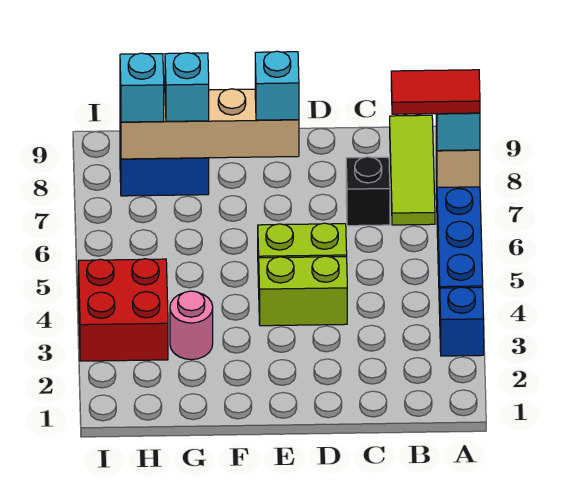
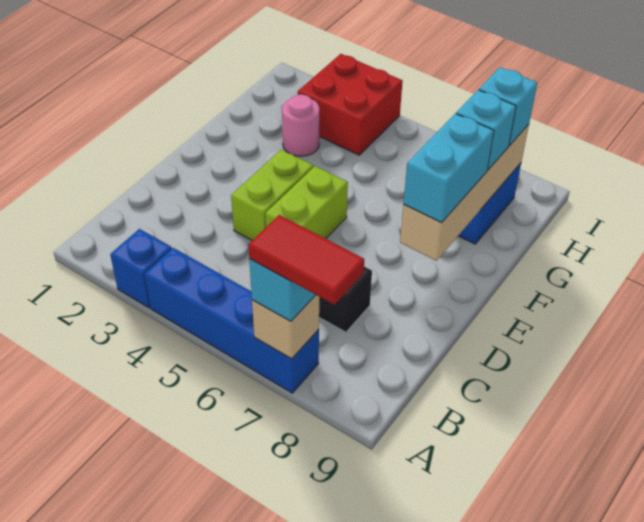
red tile A7:B7 level 4 -> red tile A7:A8 level 4
lime tile B7:B9 level 1 -> none
cyan brick E8 level 3 -> cyan brick E8:F8 level 3

